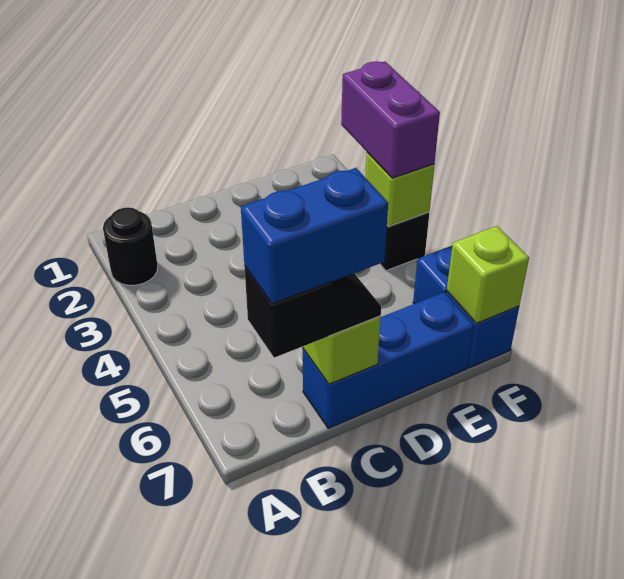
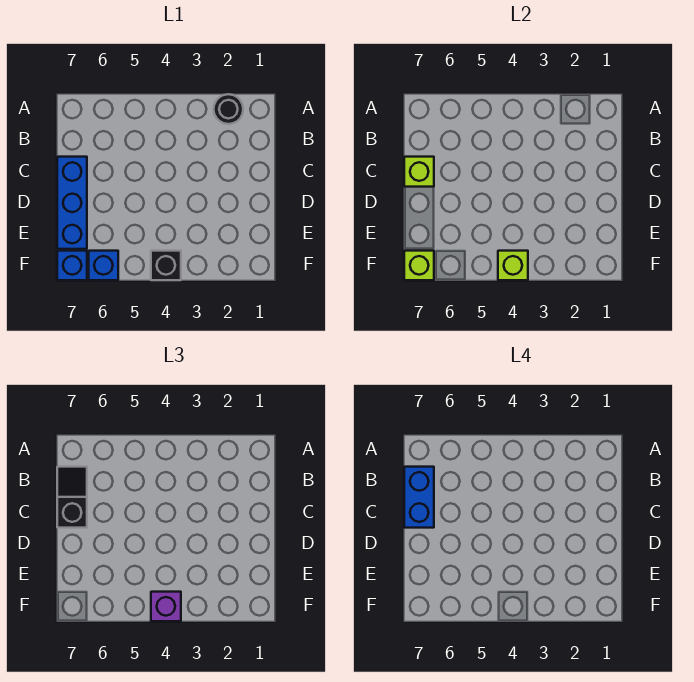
black slope B7:C7 level 3 top B -> black slope B7:C7 level 3 top C
purple brick F3:F4 level 3 -> purple brick F4 level 3

